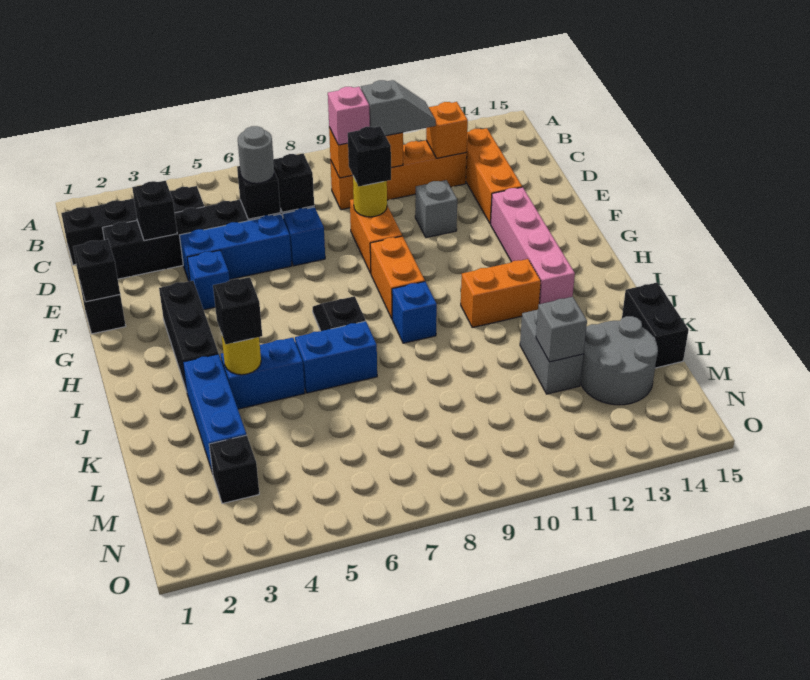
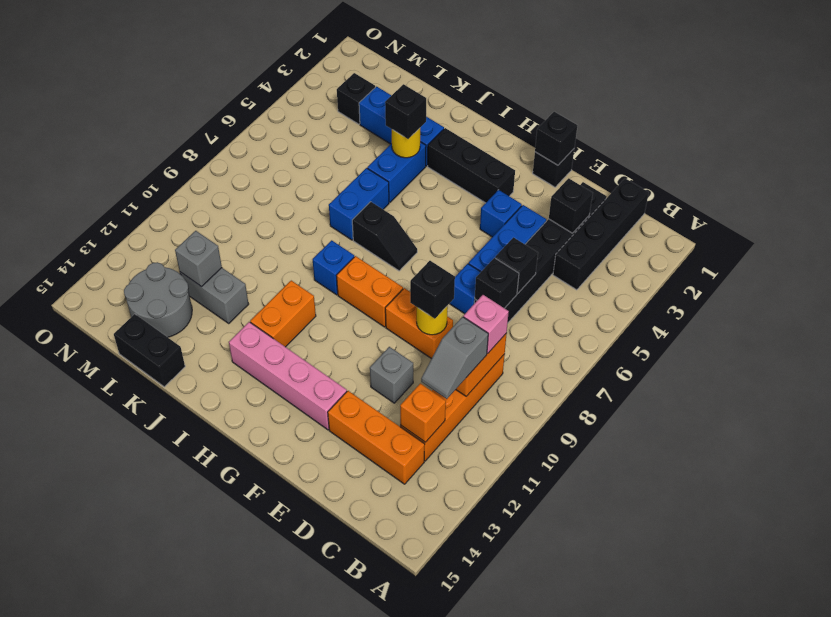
grey round brick D6 level 3 -> none

